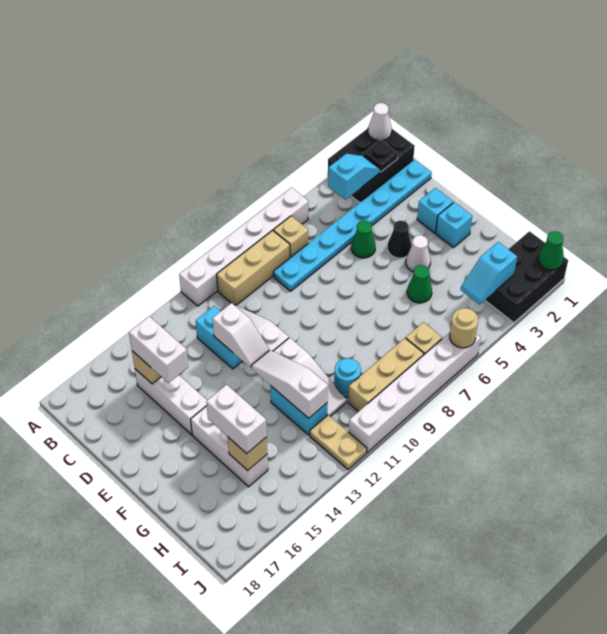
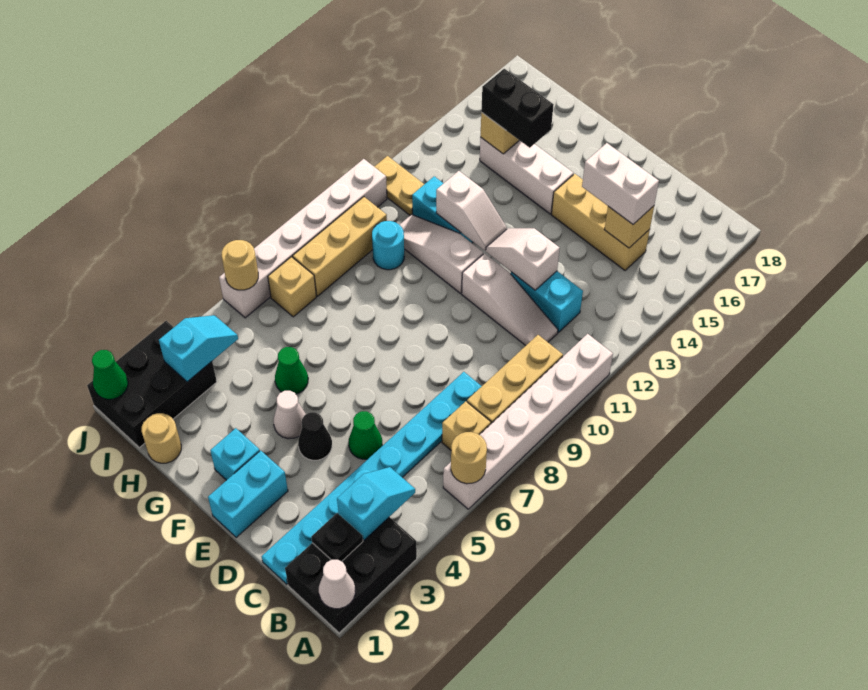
none -> tan round brick A6 level 2
cyan slope B3:B4 level 2 top 4 -> cyan slope B3:B4 level 2 top 3
white brick C15:E15 level 1 -> tan brick C15:E15 level 1
cyan brick E2 level 1 -> cyan brick E1:E2 level 1
white slope F12:H12 level 2 top H -> white slope F12:G12 level 2 top G
white brick G15:H15 level 3 -> black brick G15:H15 level 3
none -> tan round brick H1 level 1

